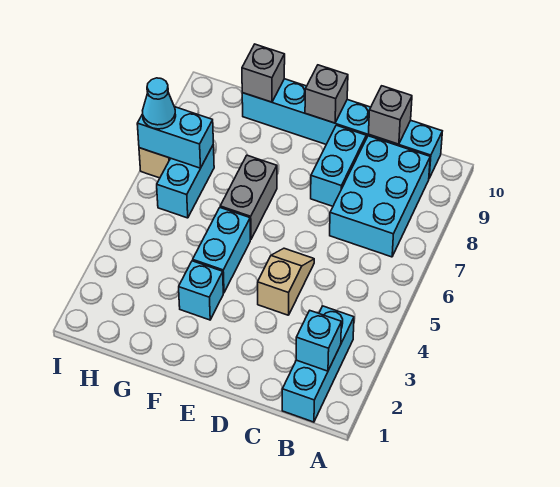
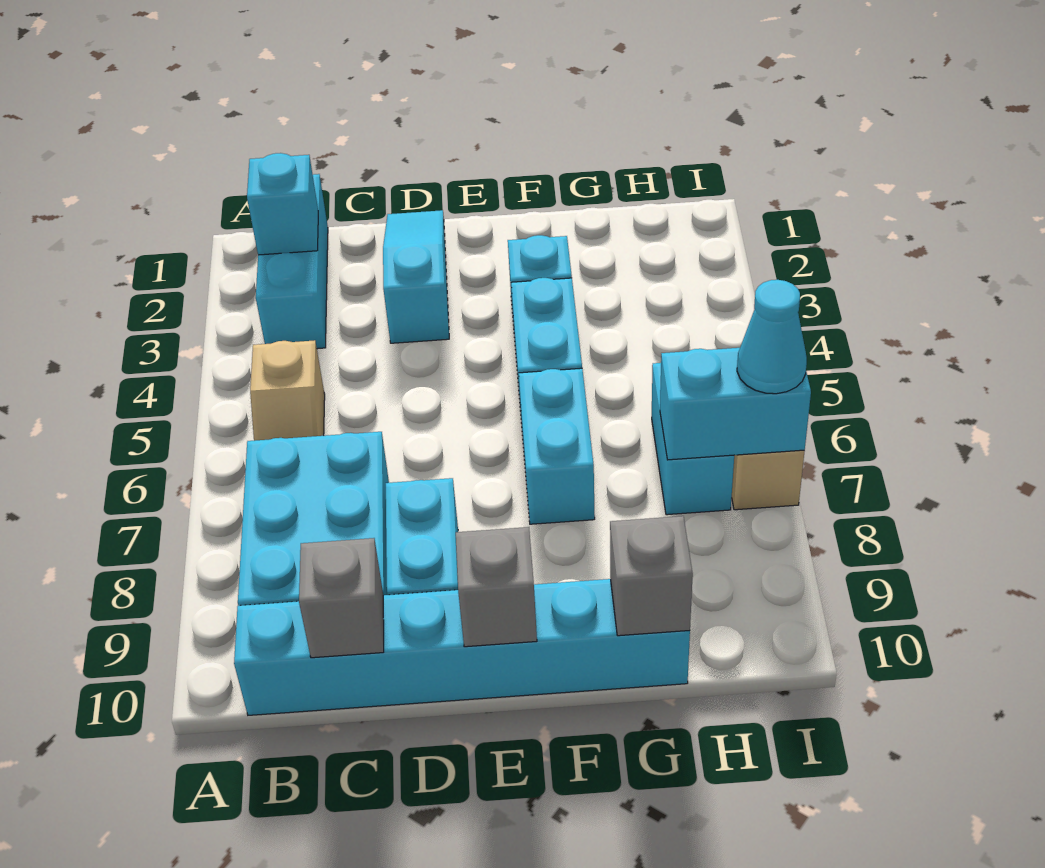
none -> cyan slope D1:D3 level 1 top 3
tan slope D4:D5 level 1 top 4 -> tan slope B5:B6 level 1 top 5
grey brick F6:F7 level 1 -> cyan brick F6:F7 level 1

